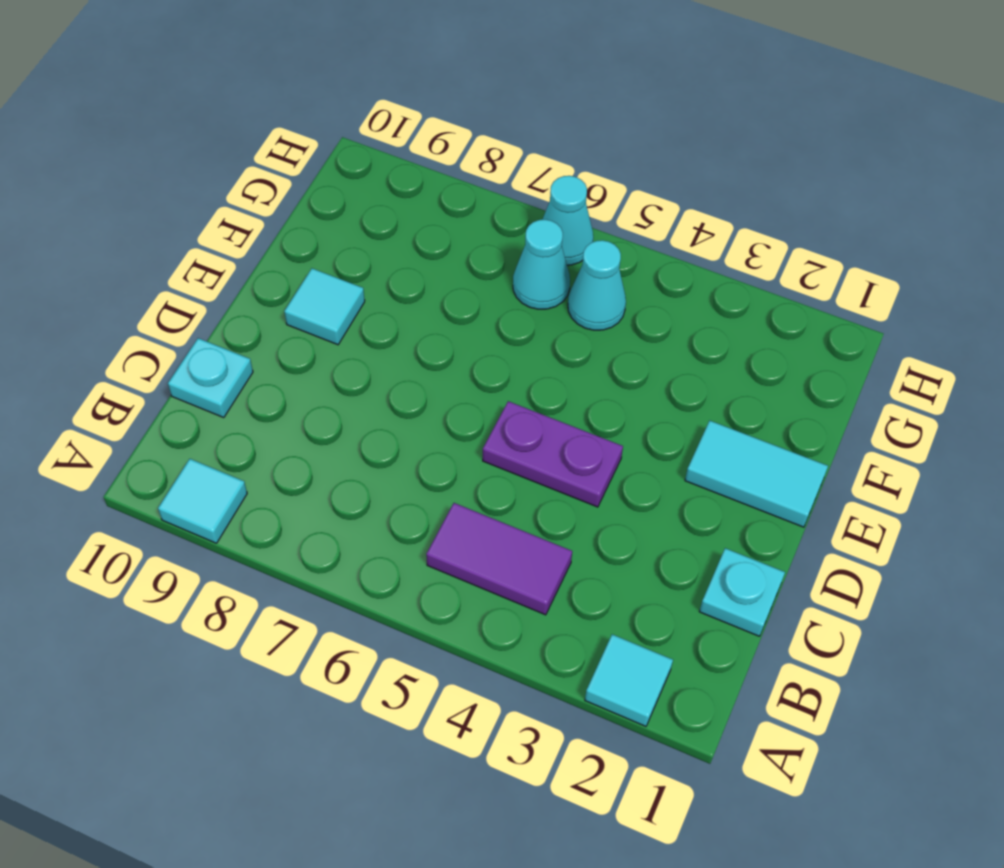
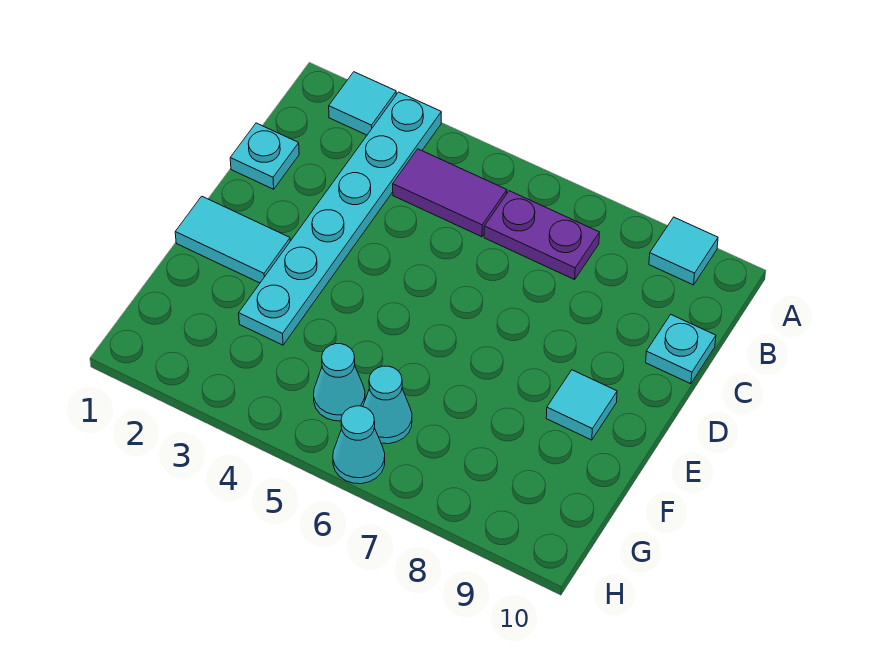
none -> cyan plate A3:F3 level 1
purple plate D4:D5 level 1 -> purple plate B6:B7 level 1

